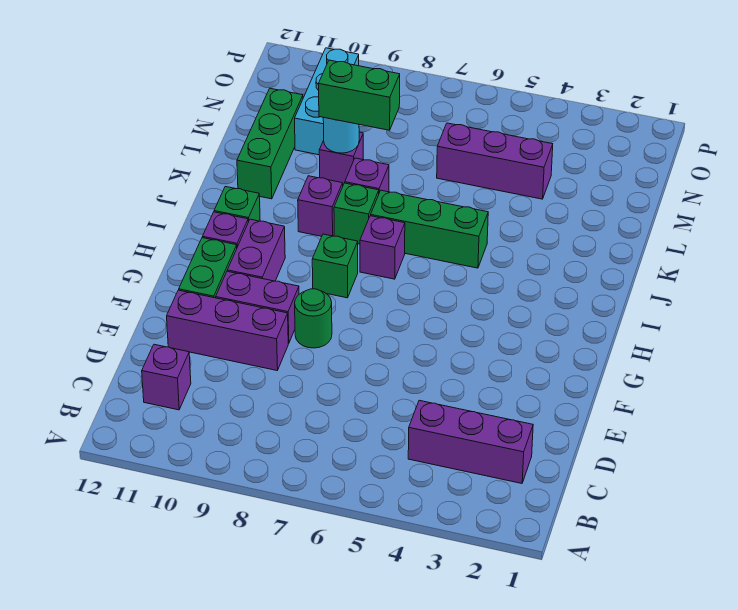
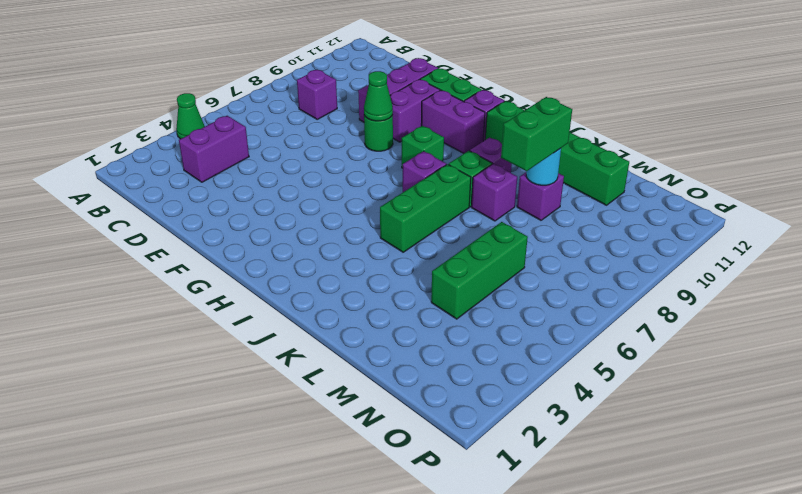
none -> green cone A4 level 1
purple brick C2:C4 level 1 -> purple brick C3:C4 level 1
purple brick C11 level 1 -> purple brick C8 level 1
none -> green cone F8 level 2
purple brick M4:M6 level 1 -> green brick M4:M6 level 1
cyan brick M10:O10 level 1 -> none

